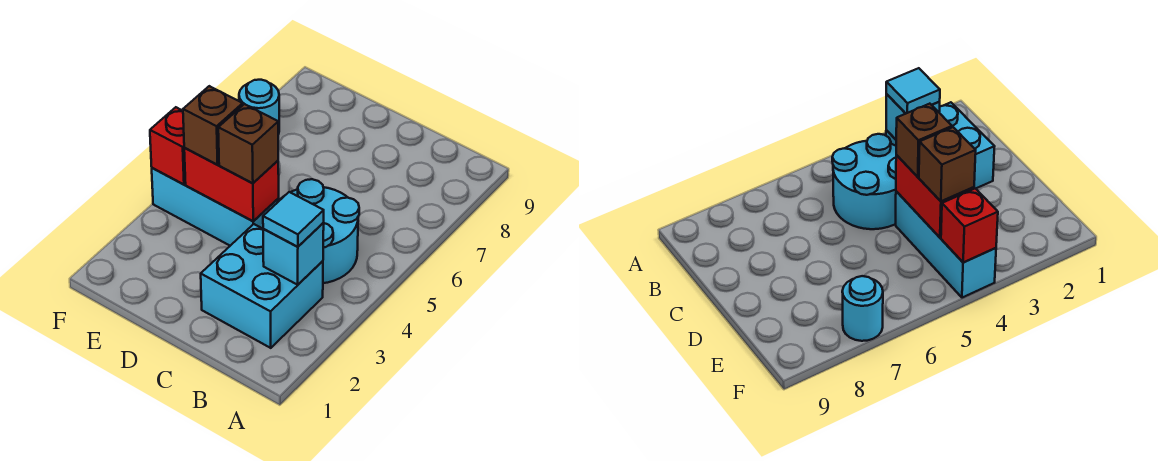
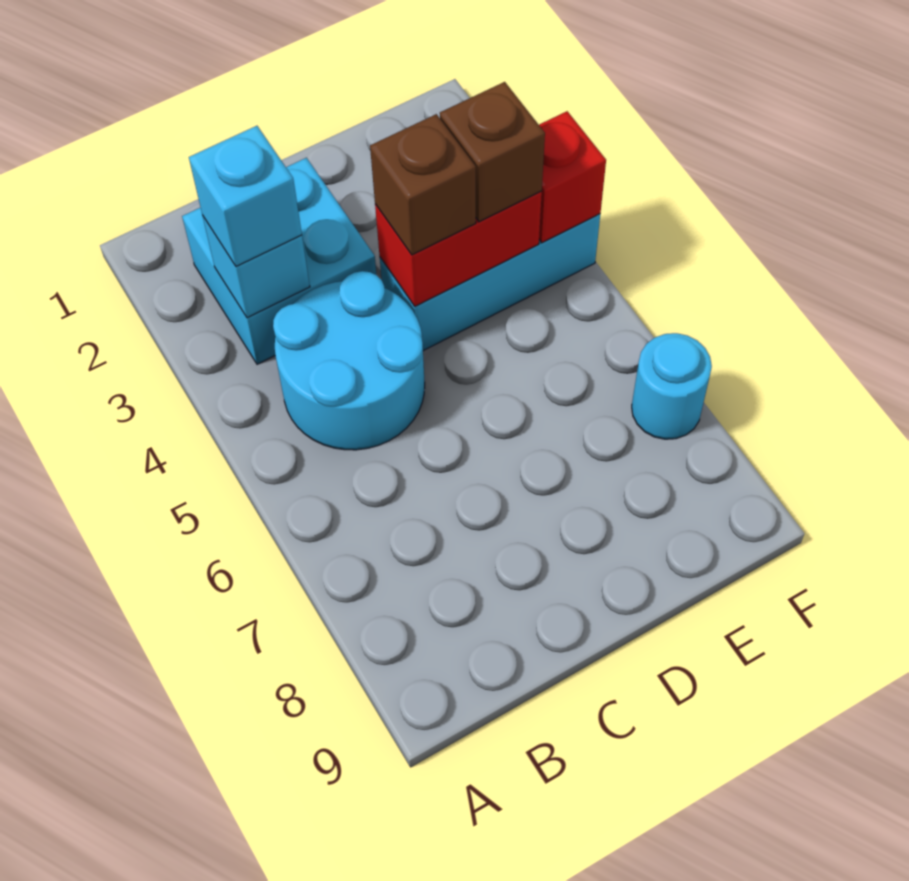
cyan tile B3 level 3 -> cyan brick B3 level 3

